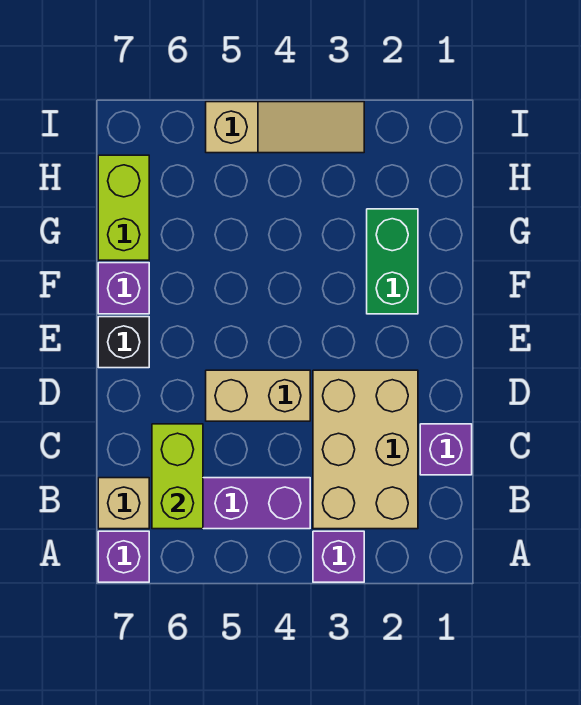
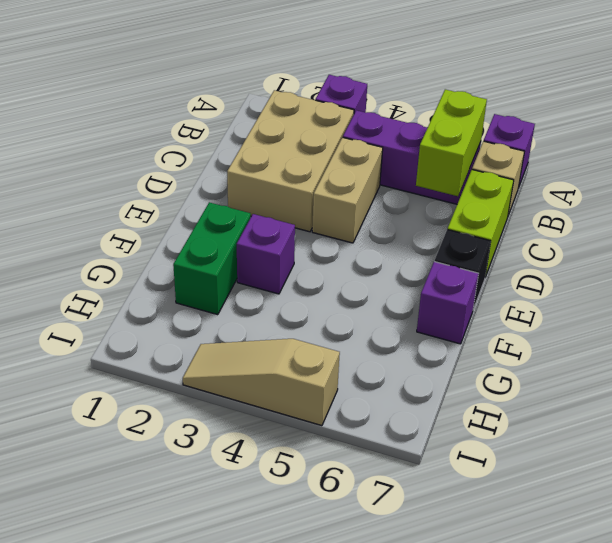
purple brick C1 level 1 -> purple brick F3 level 1
tan brick D4:D5 level 1 -> tan brick C4:D4 level 1
lime brick G7:H7 level 1 -> lime brick C7:D7 level 1

